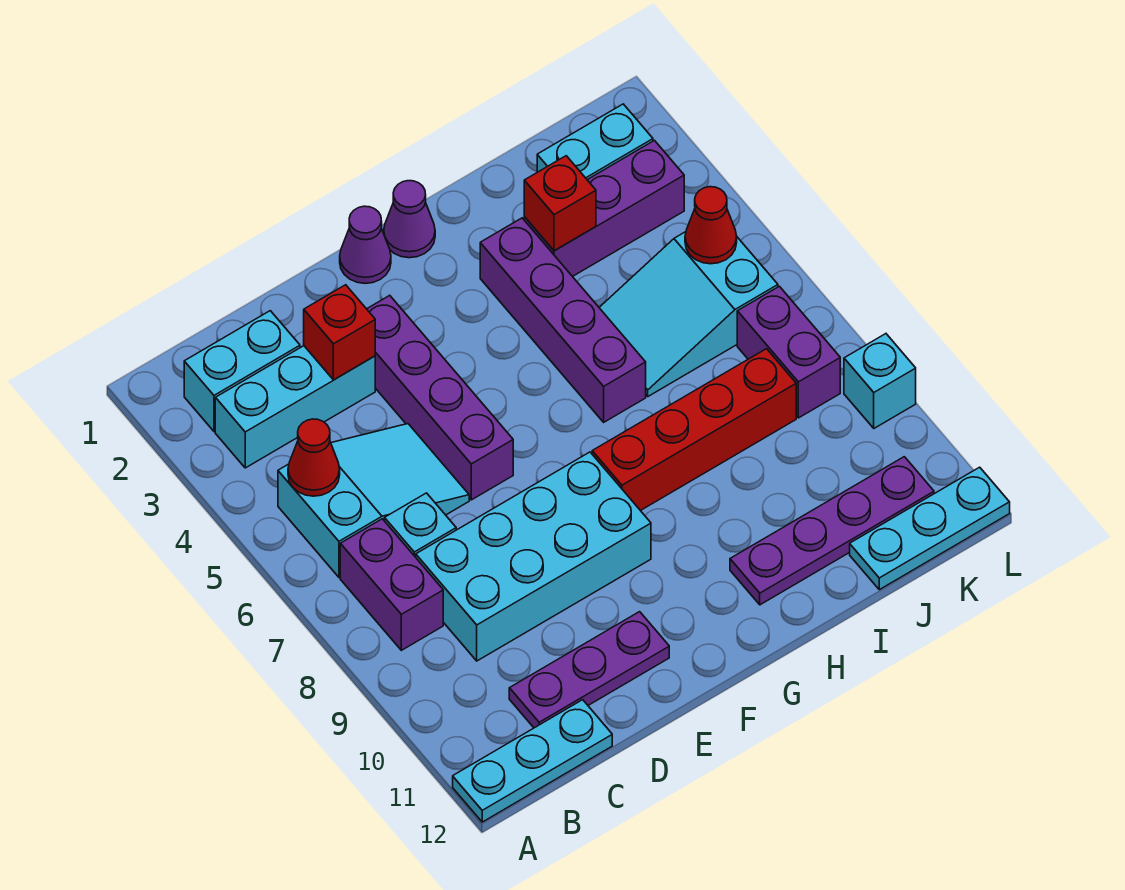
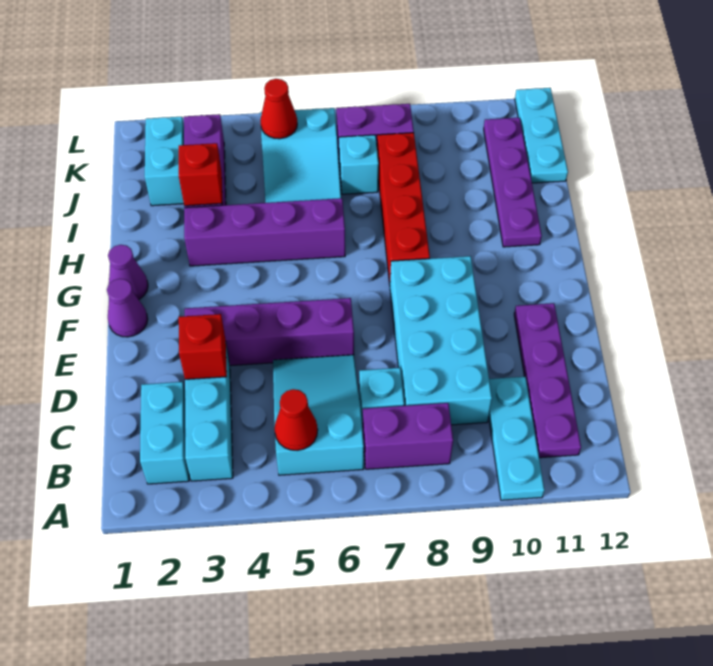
cyan plate A12:C12 level 1 -> cyan plate A10:C10 level 1
purple plate C11:E11 level 1 -> purple plate B11:E11 level 1
cyan brick L9 level 1 -> cyan brick J7 level 1

